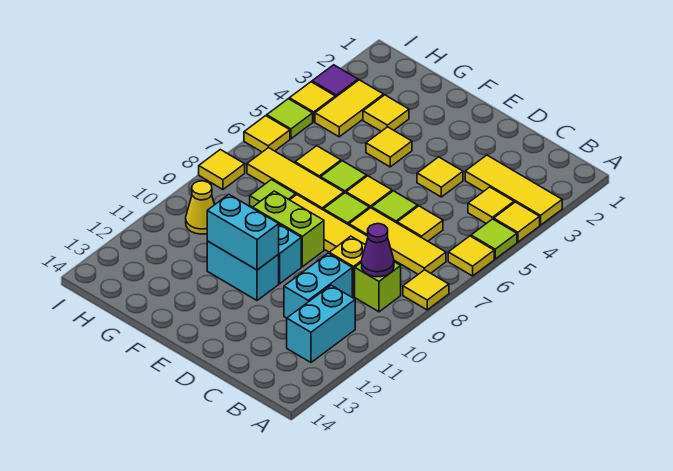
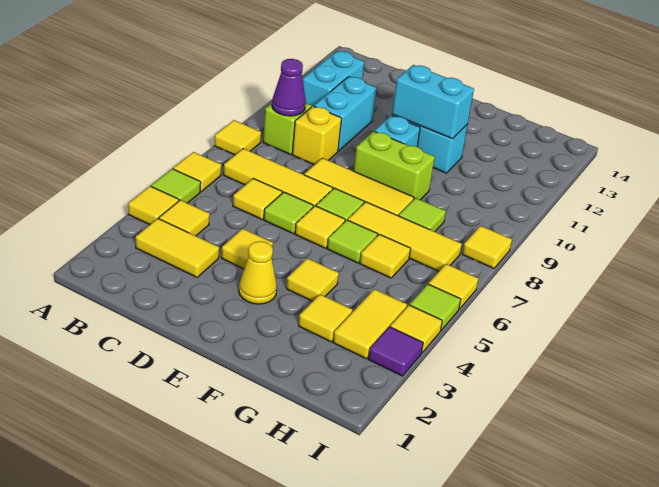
yellow tile A3:C3 level 1 -> yellow tile B3:C3 level 1
yellow cone H10 level 1 -> yellow cone E3 level 1

